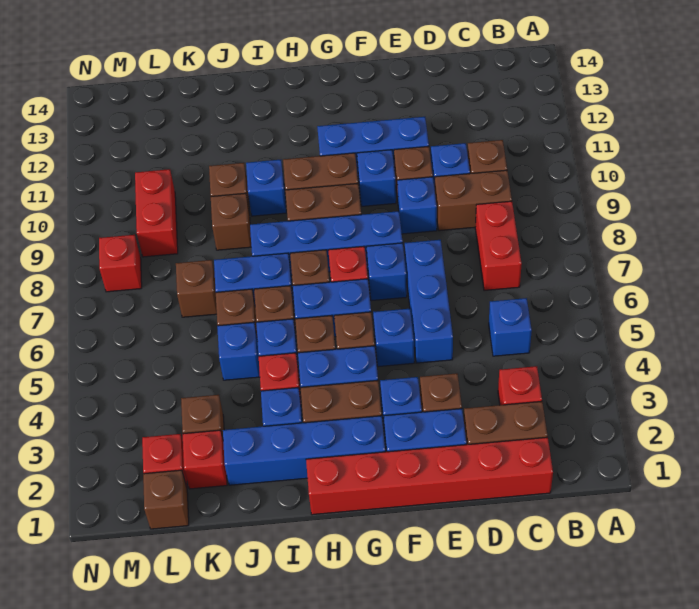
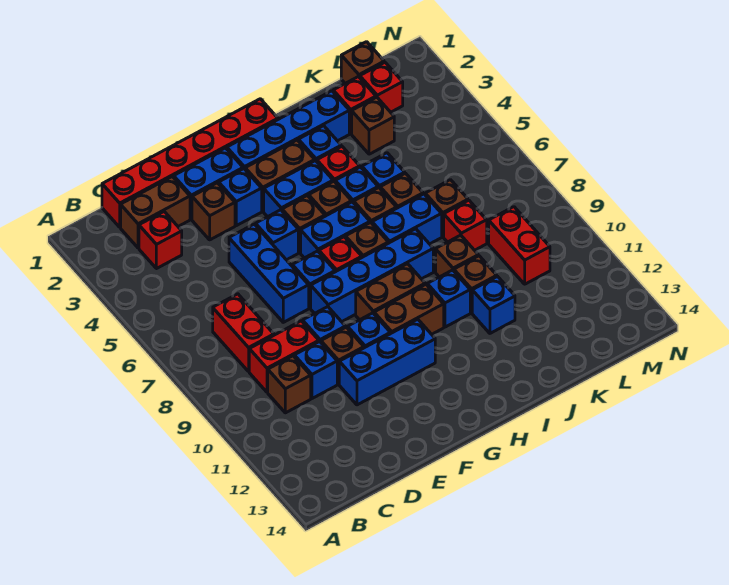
blue brick C5 level 1 -> blue brick J11 level 1
brown brick C9:D9 level 1 -> red brick C9:D9 level 1
red brick M8 level 1 -> red brick K8 level 1

